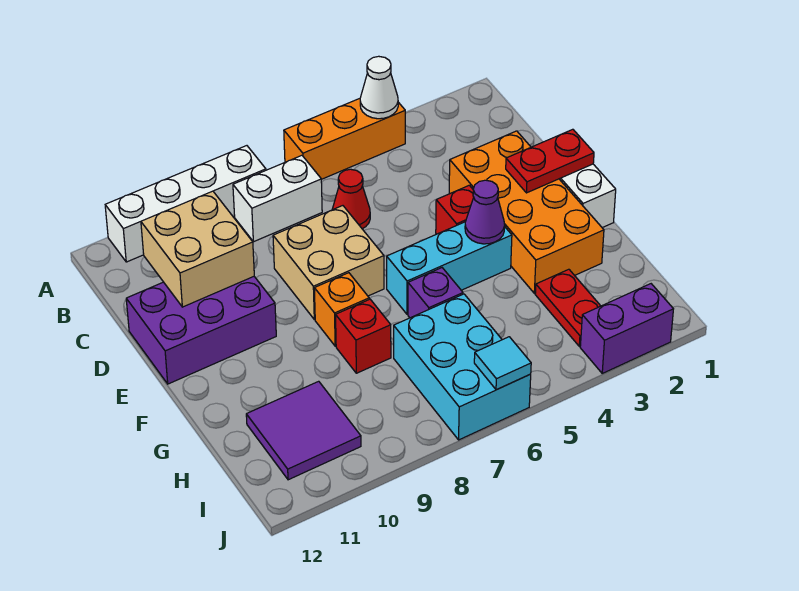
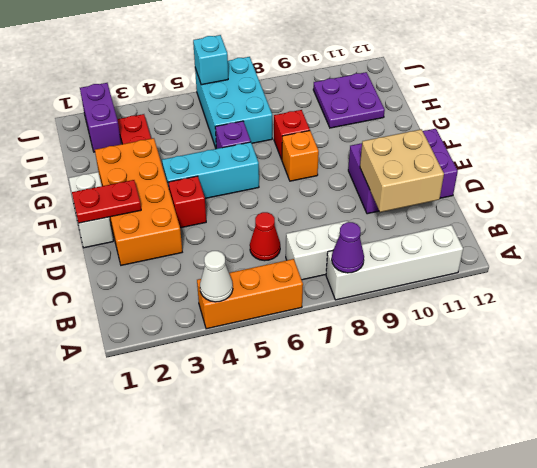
tan brick D7:E8 level 1 -> none
purple cone F4 level 2 -> purple cone A8 level 2
purple tile H10:I11 level 1 -> purple plate H10:I11 level 1
purple brick J2:J3 level 1 -> purple brick I2:J2 level 1
cyan tile J6 level 2 -> cyan brick J6 level 2

